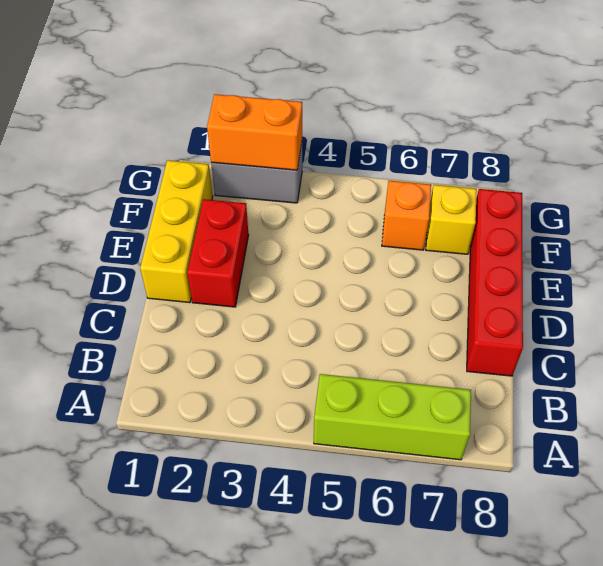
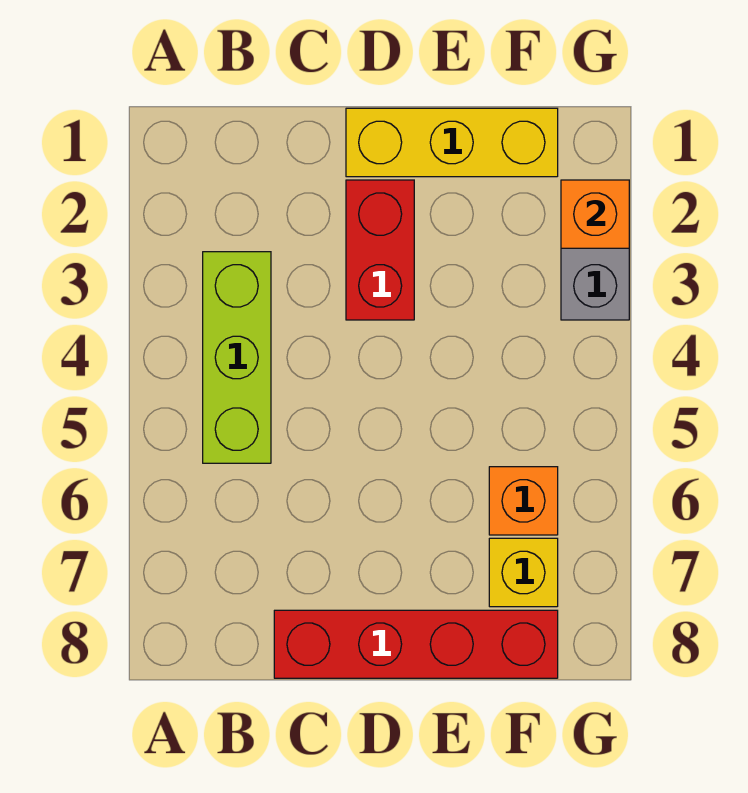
lime brick A5:A7 level 1 -> lime brick B3:B5 level 1
red brick D2:E2 level 1 -> red brick D2:D3 level 1
orange brick G2:G3 level 2 -> orange brick G2 level 2

